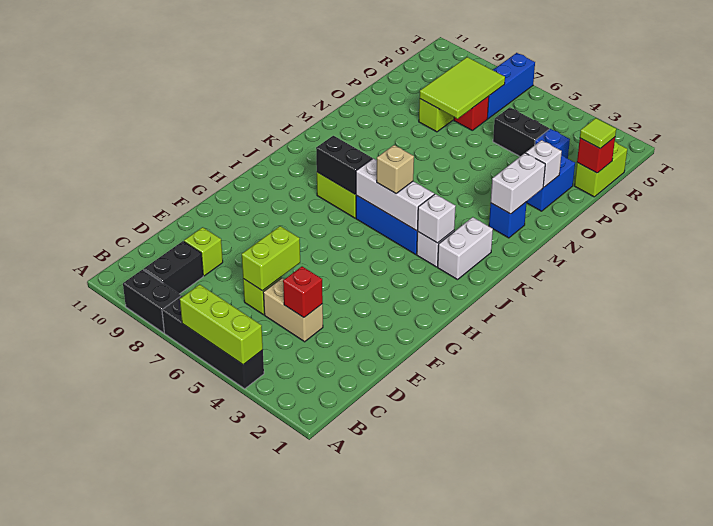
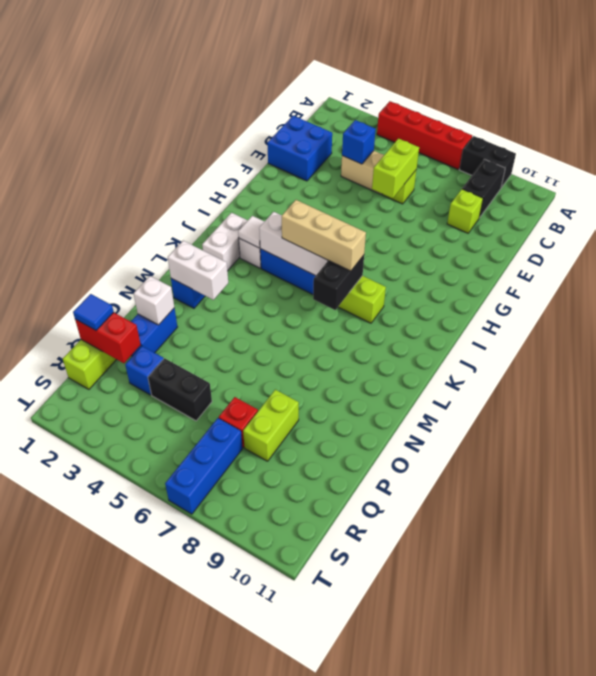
black brick A4:A7 level 1 -> red brick A4:A7 level 1
lime brick A4:A6 level 2 -> none
none -> blue brick D1:E2 level 1
red brick D4 level 2 -> blue brick D4 level 2
white brick J3 level 2 -> white tile J3 level 2
tan brick J5 level 3 -> tan brick J5:J7 level 3
black brick J7:J8 level 2 -> black brick J7:K7 level 2
white brick M2:N2 level 2 -> white brick M2:M3 level 2
lime tile P7:R8 level 2 -> none
red brick Q1 level 2 -> red brick Q1:Q2 level 2
lime tile Q1 level 3 -> blue tile Q1 level 3

